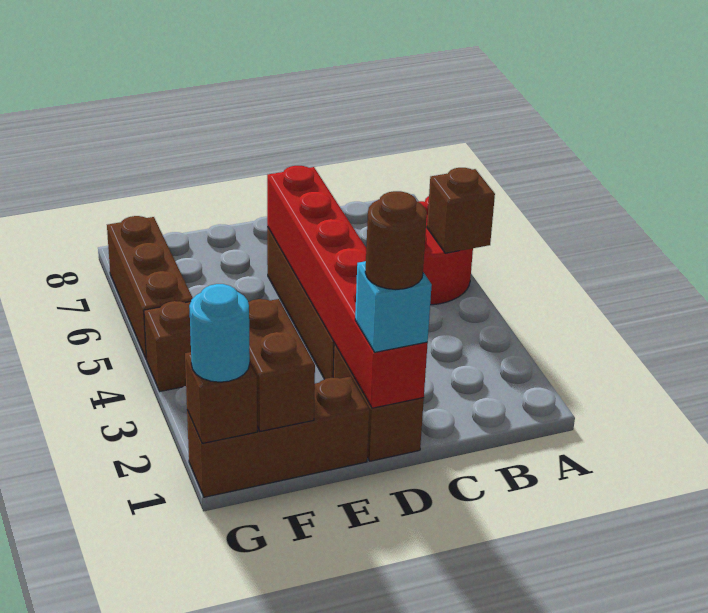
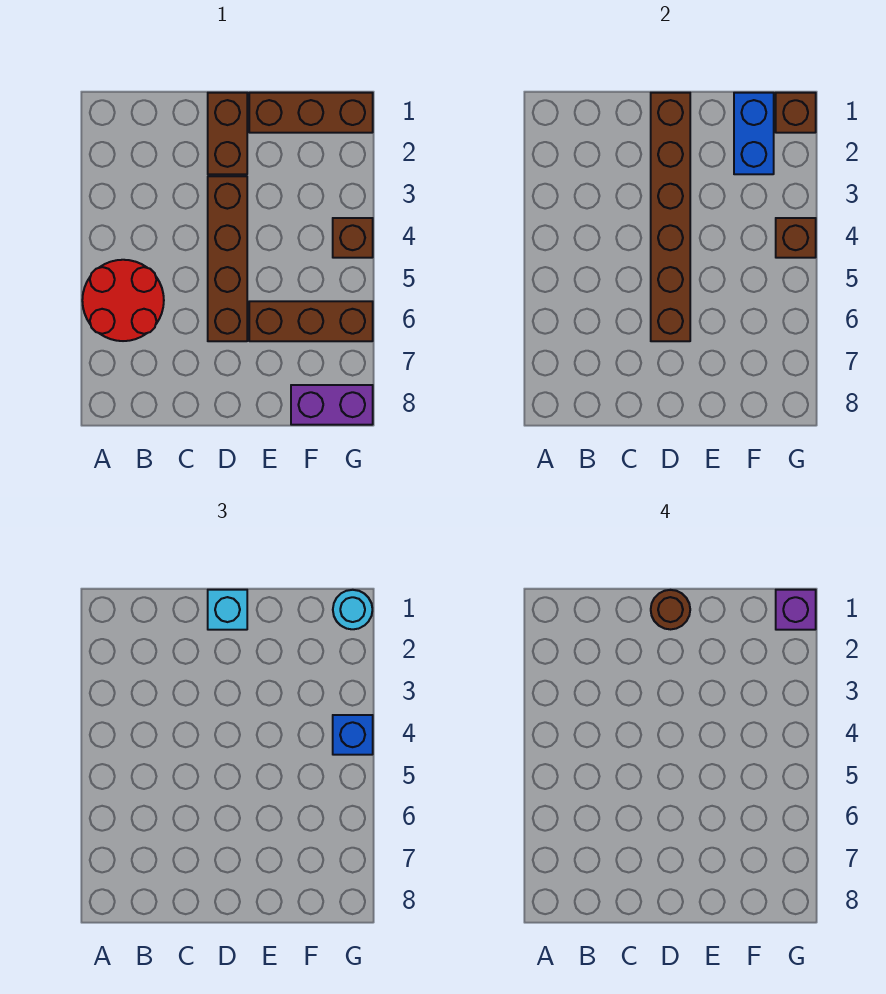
brown brick A5 level 2 -> brown brick G4 level 2
red brick D1:D6 level 2 -> brown brick D1:D6 level 2
brown brick F1:F2 level 2 -> blue brick F1:F2 level 2
none -> purple brick F8:G8 level 1
none -> purple brick G1 level 4
none -> blue brick G4 level 3
brown brick G5:G7 level 1 -> brown brick E6:G6 level 1

